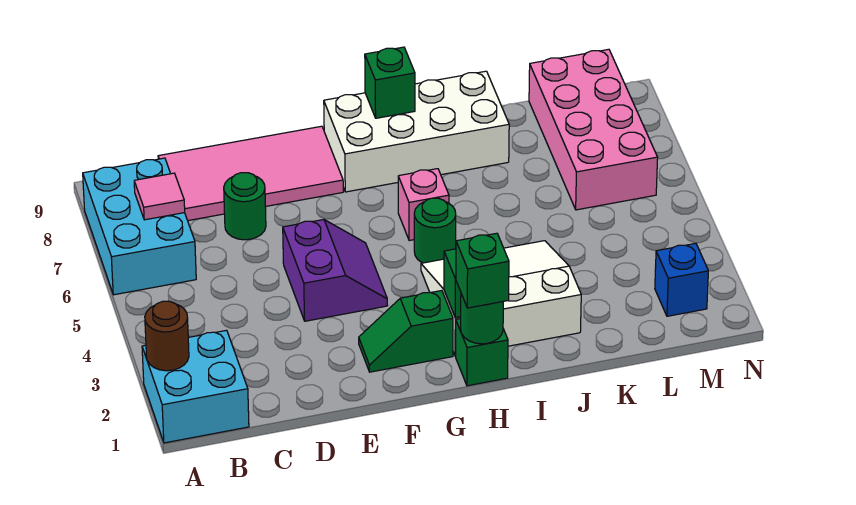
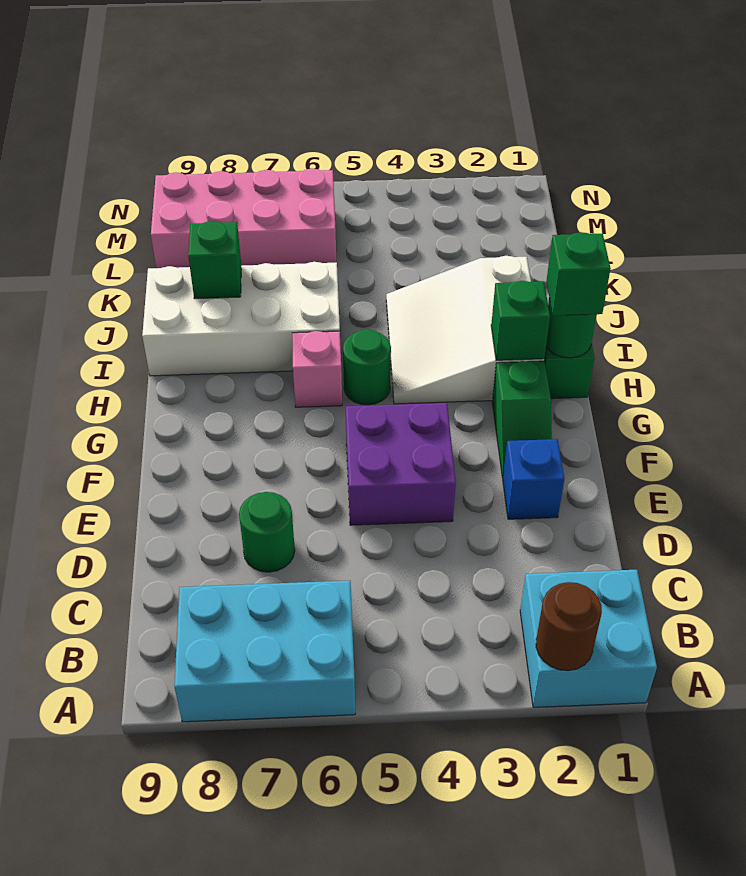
pink tile B7 level 2 -> none
pink tile C8:F9 level 1 -> none
purple slope E4:F5 level 1 top E -> purple brick E4:F5 level 1
white brick G8:J9 level 1 -> white brick I6:J9 level 1
green brick H9 level 2 -> green brick J8 level 2
blue brick M2 level 1 -> blue brick E2 level 1

